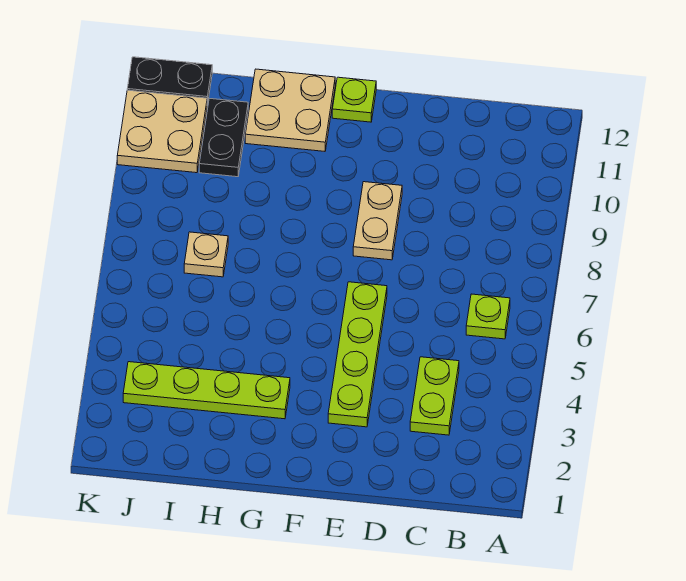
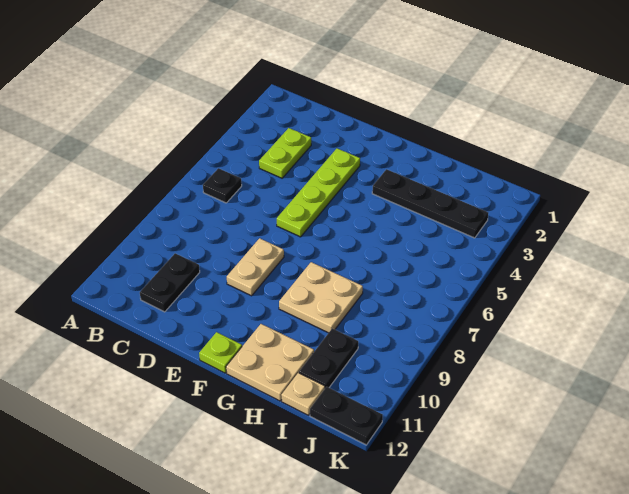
lime plate B6 level 1 -> black plate B6 level 1
none -> black plate C10:C11 level 1
lime plate G3:J3 level 1 -> black plate G3:J3 level 1
tan plate I7 level 1 -> tan plate I12 level 1
tan plate J10:K11 level 1 -> tan plate G8:H9 level 1

